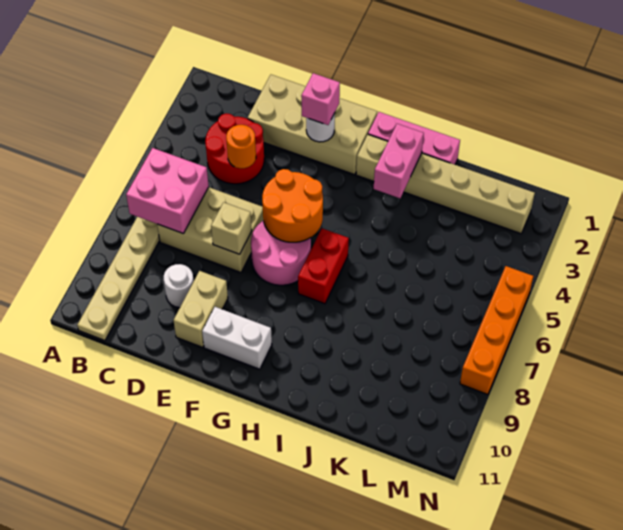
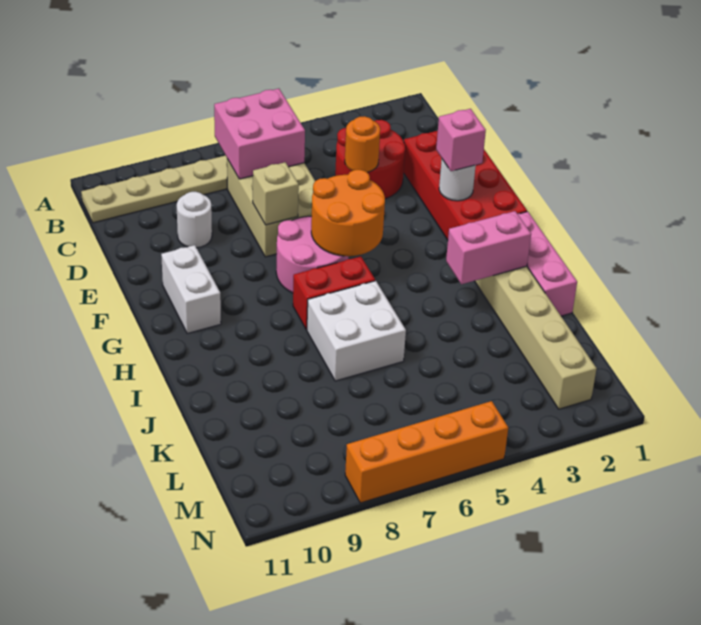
tan brick D1:G2 level 1 -> red brick D1:G2 level 1
tan brick E9:E10 level 1 -> none
none -> white brick I6:J7 level 1

